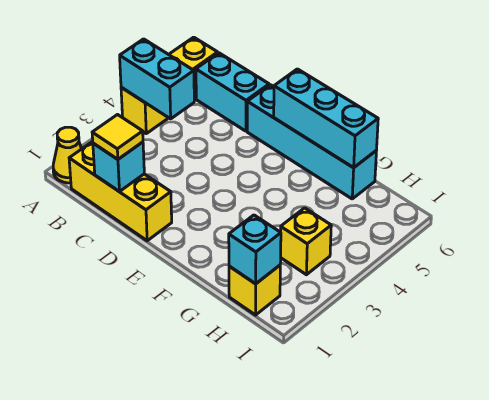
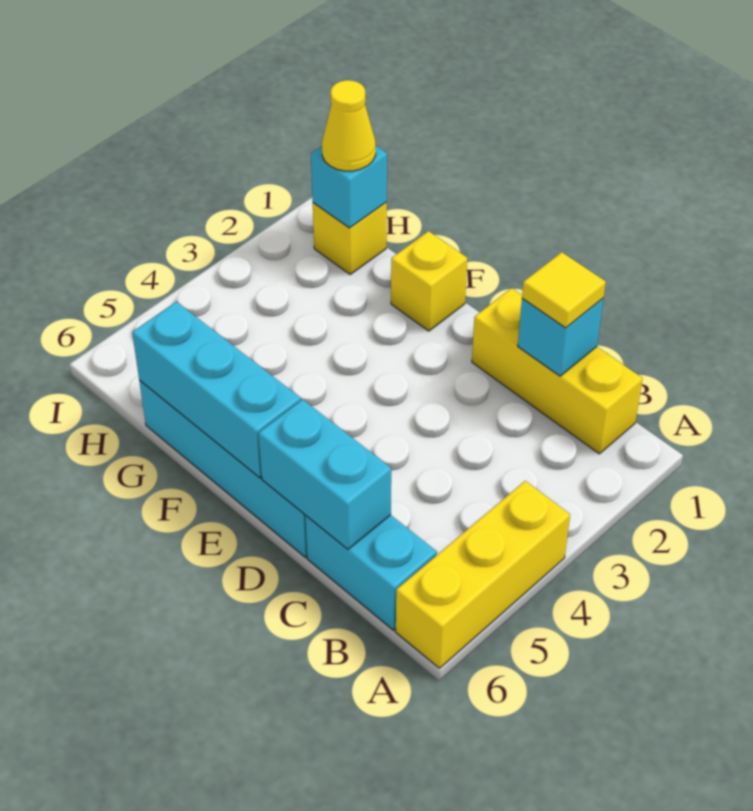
yellow cone A1 level 1 -> yellow cone H1 level 3
cyan brick A4:B4 level 2 -> cyan brick C6:D6 level 2
yellow brick H3 level 1 -> yellow brick F1 level 1

